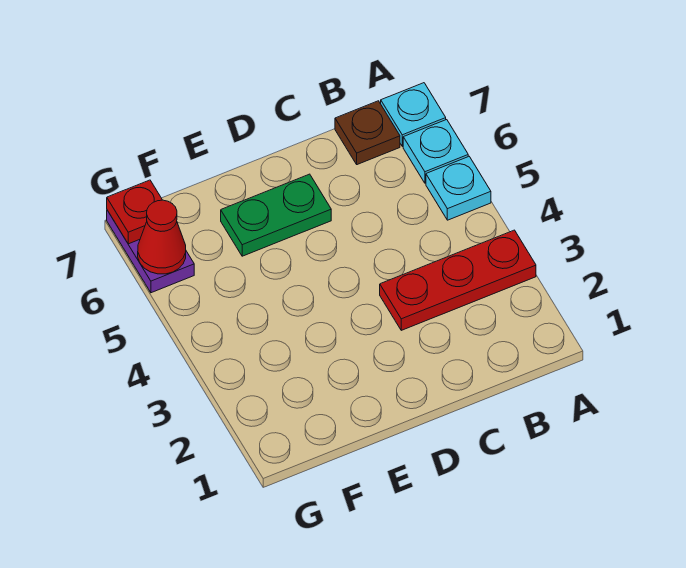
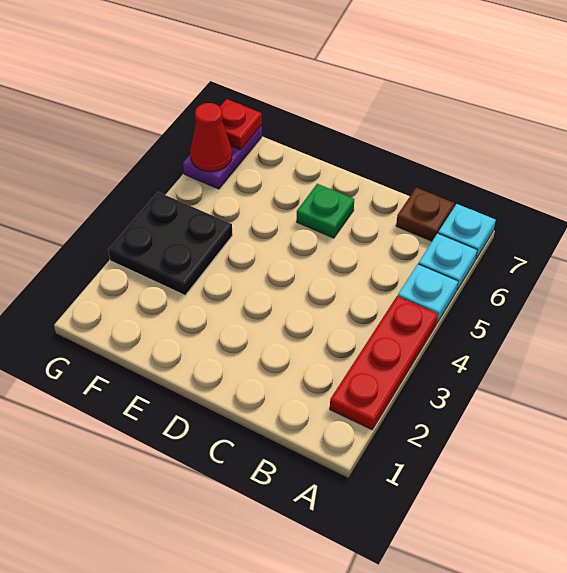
red plate A3:C3 level 1 -> red plate A2:A4 level 1
green plate D6:E6 level 1 -> green plate D6 level 1
none -> black plate F3:G4 level 1

